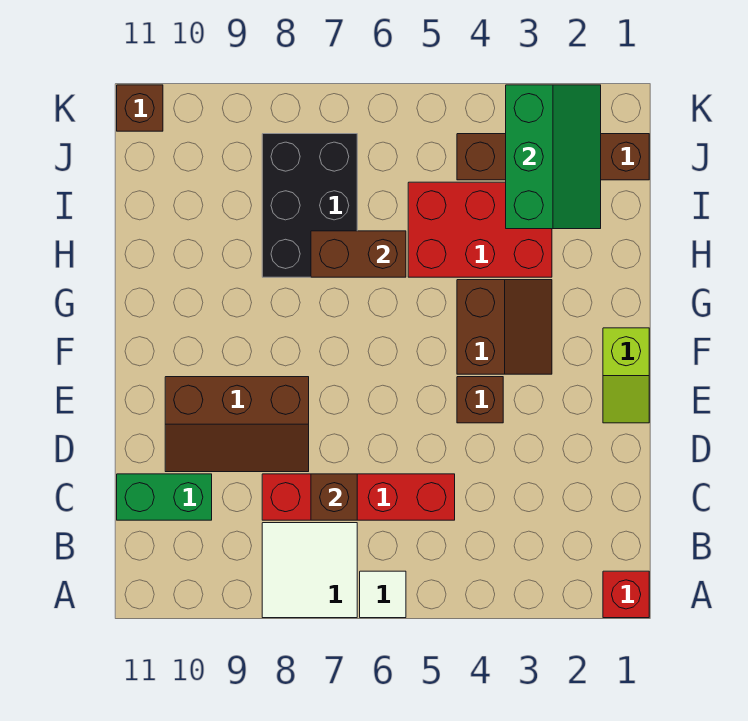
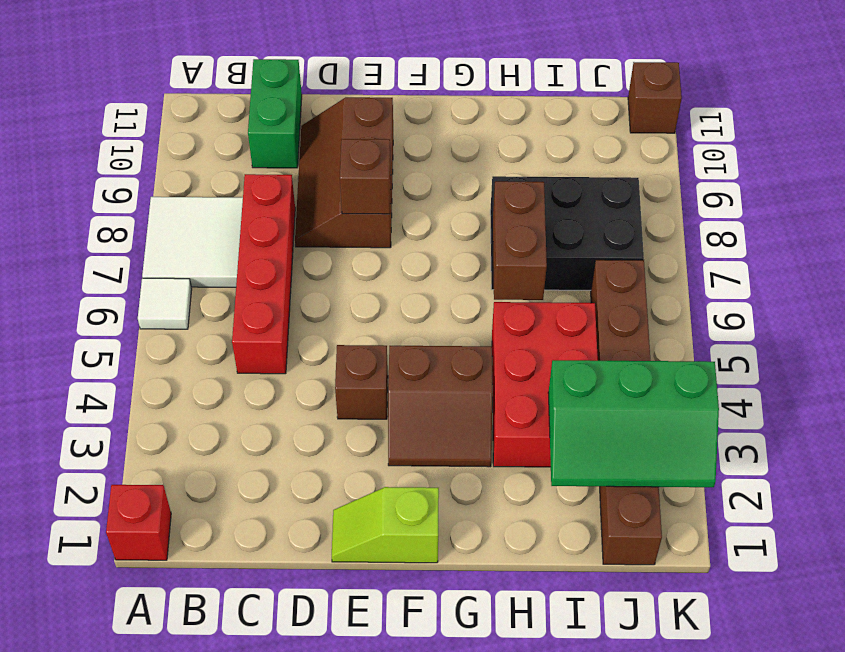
brown brick C7 level 2 -> brown brick E8 level 2
brown brick J1:J4 level 1 -> brown brick J1:J6 level 1

